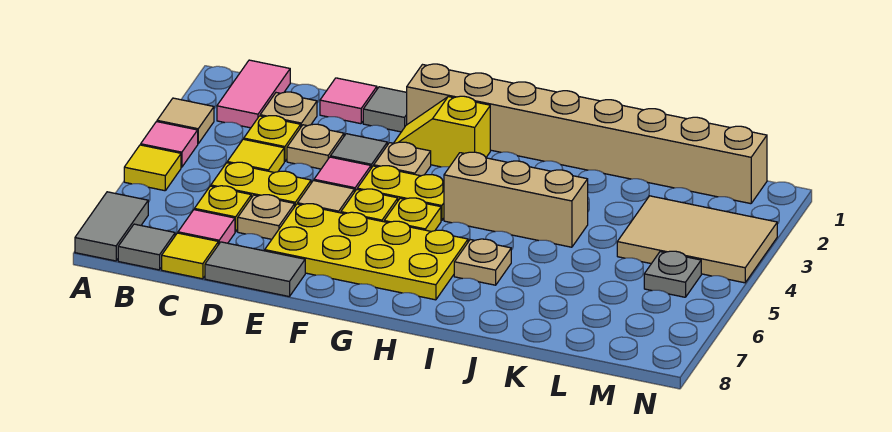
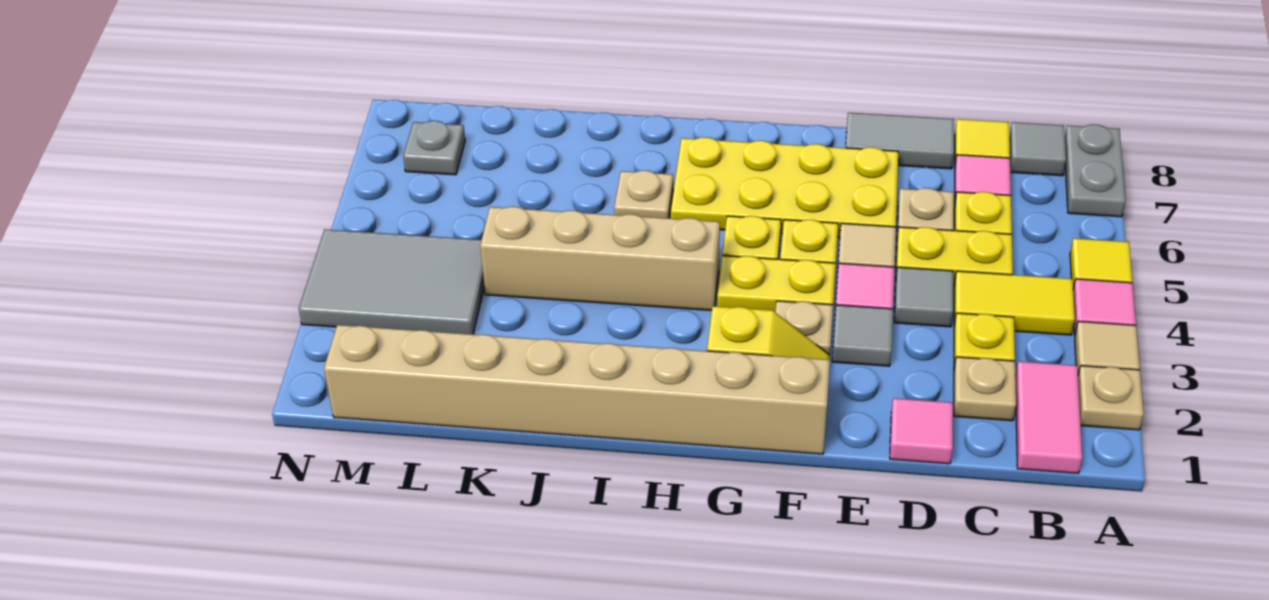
grey tile A7:A8 level 1 -> grey plate A7:A8 level 1
yellow tile C4 level 1 -> yellow tile B4:C4 level 1
tan plate D3 level 1 -> tan plate A2 level 1
grey tile E1 level 1 -> grey tile D4 level 1
tan brick H4:J4 level 1 -> tan brick H4:K4 level 1
tan tile L3:N4 level 1 -> grey tile L3:N4 level 1
grey plate M5 level 1 -> grey plate M7 level 1

